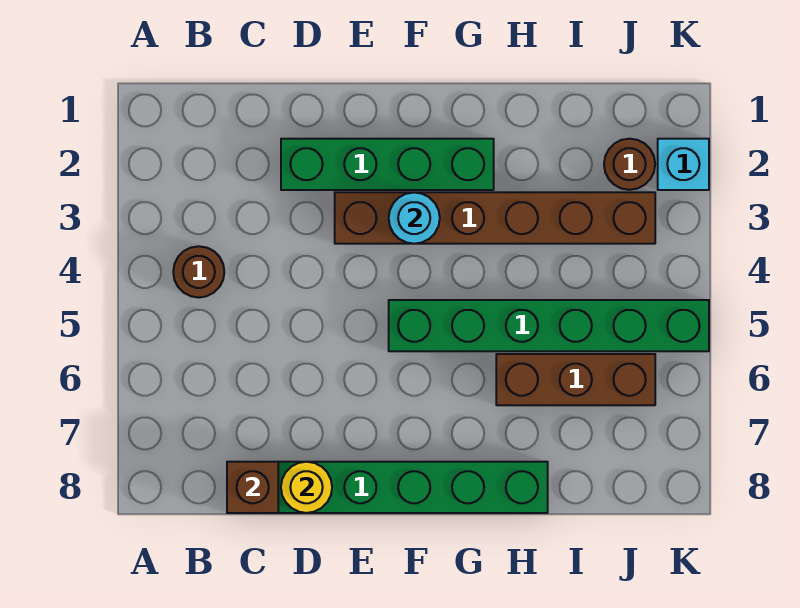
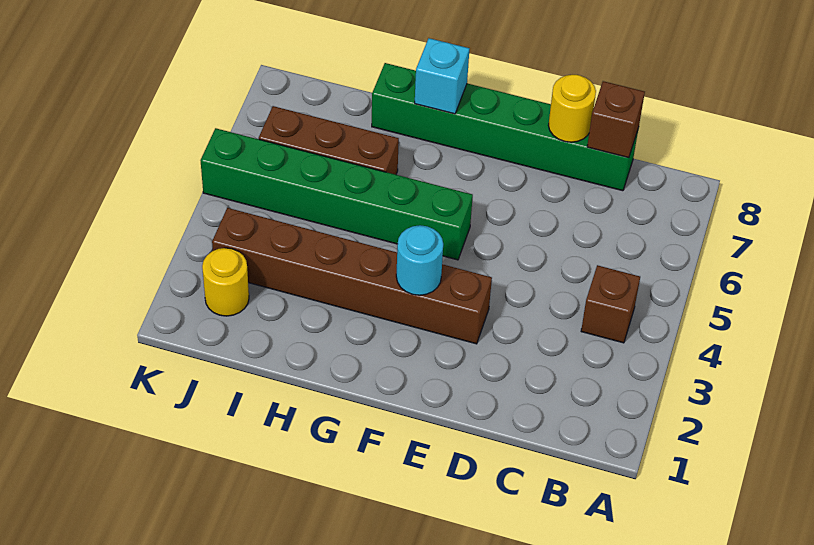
brown round brick B4 level 1 -> brown brick B4 level 1
green brick D2:G2 level 1 -> none
brown round brick J2 level 1 -> yellow round brick J2 level 1
cyan brick K2 level 1 -> cyan brick G8 level 2

